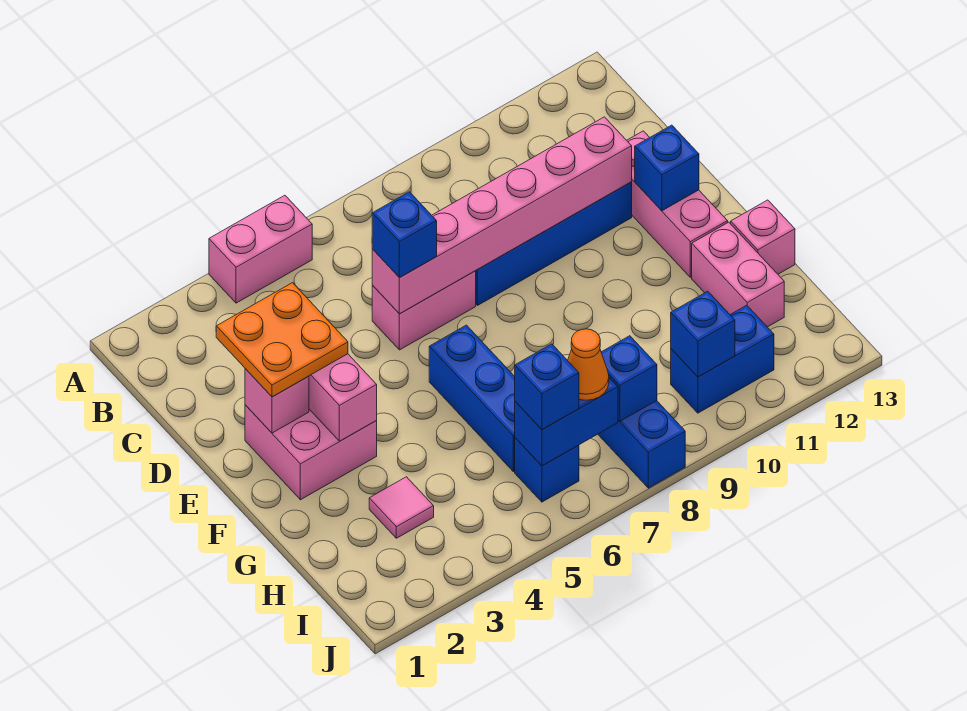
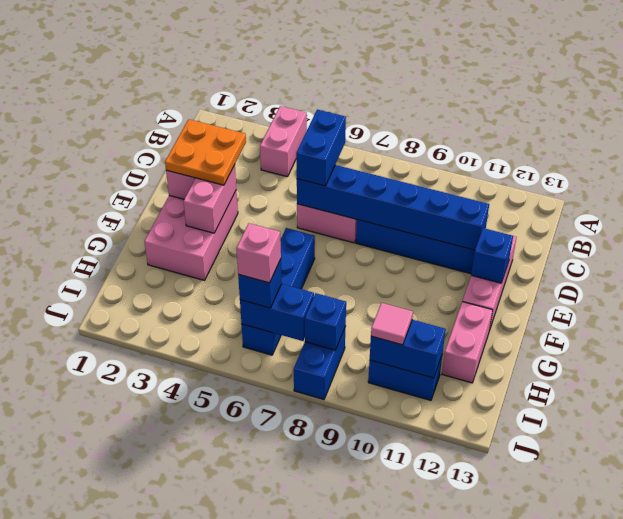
pink brick A4:A5 level 1 -> pink brick A4:B4 level 1
pink brick D6:D11 level 2 -> blue brick D6:D11 level 2
blue brick D6 level 3 -> blue brick C6:D6 level 3
pink brick E2:F3 level 1 -> pink brick E2:G3 level 1
pink brick G13 level 1 -> pink brick I6 level 4
pink tile H3 level 1 -> pink tile I10 level 3
orange cone I7 level 3 -> none
blue brick I10 level 2 -> blue brick I10:I11 level 2

